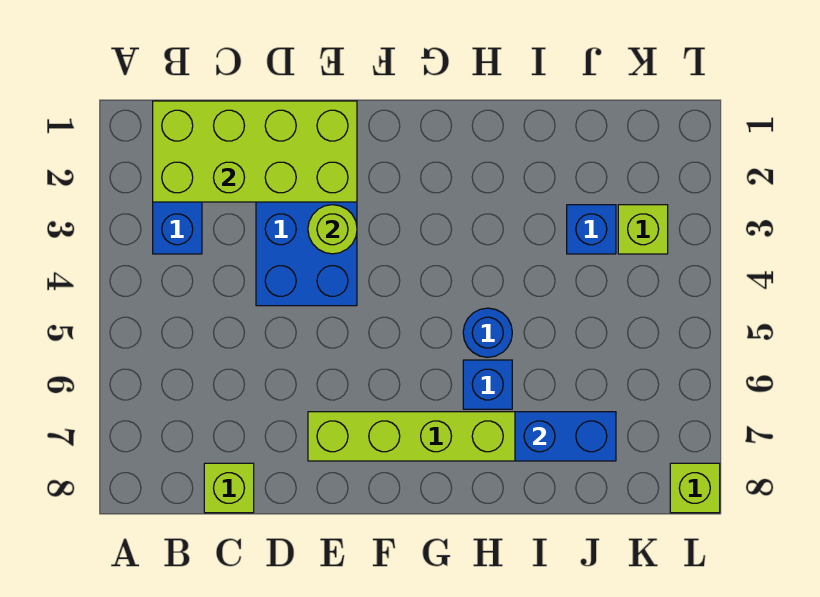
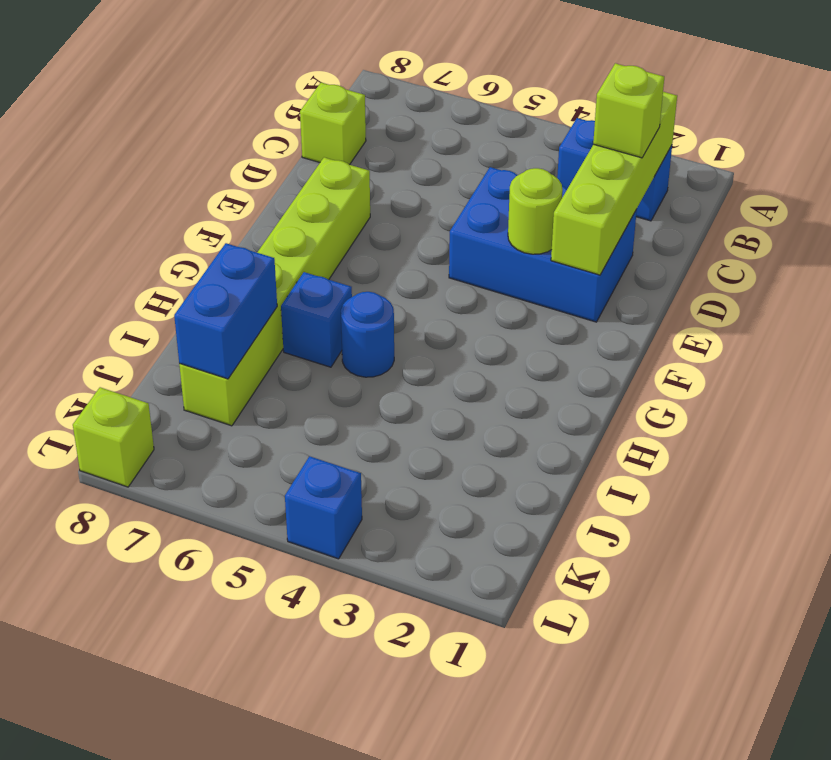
lime brick B1:E2 level 2 -> lime brick B2:E2 level 2
blue brick J3 level 1 -> blue brick L4 level 1
lime brick K3 level 1 -> lime brick C2 level 3

